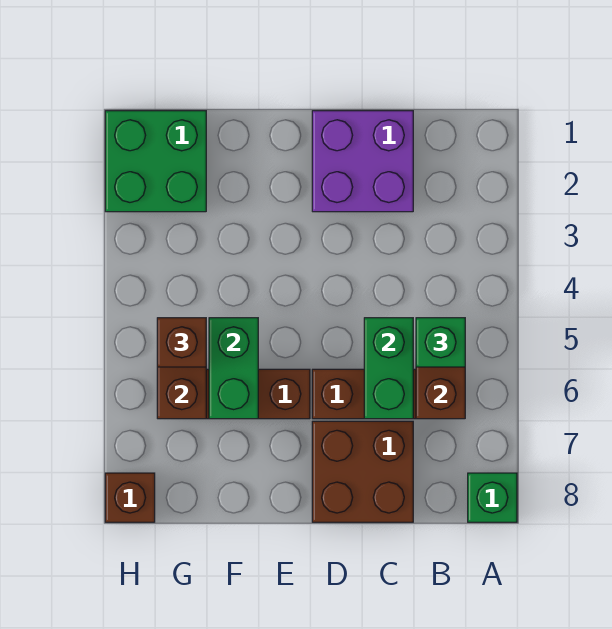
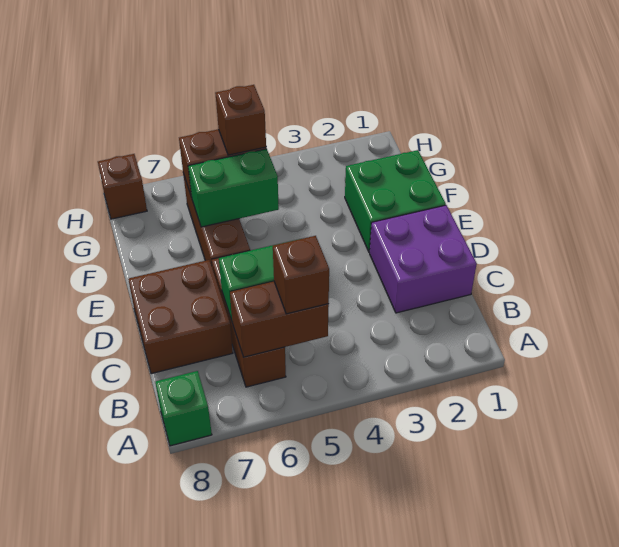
green brick B5 level 3 -> brown brick B5 level 3
green brick G1:H2 level 1 -> green brick E1:F2 level 1

